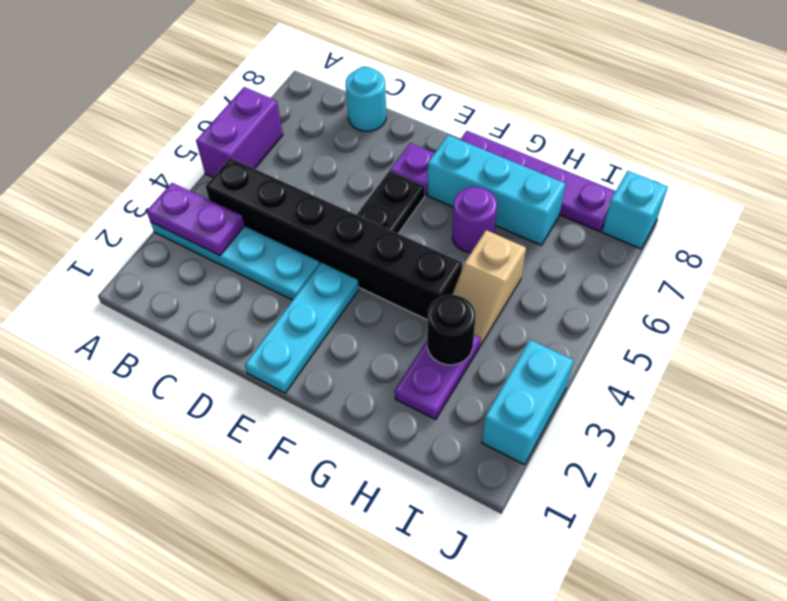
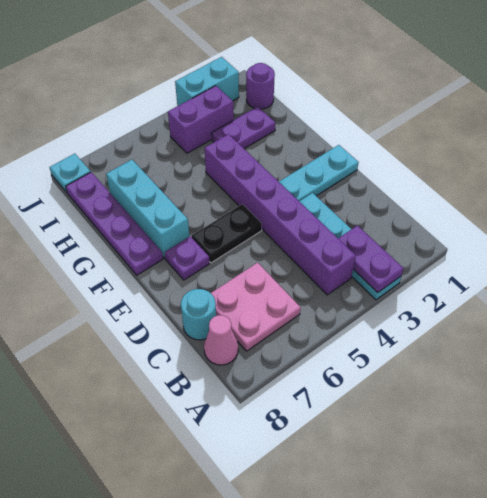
purple brick A5:A6 level 1 -> purple brick I3:I4 level 1
black brick B4:G4 level 1 -> purple brick B4:G4 level 1
none -> pink plate B6:C7 level 1
none -> pink cone B8 level 1
purple round brick G6 level 1 -> purple round brick I1 level 1
black round brick H3 level 2 -> none
tan slope H4:H5 level 1 top 5 -> none
cyan brick J8 level 1 -> cyan plate J8 level 1

